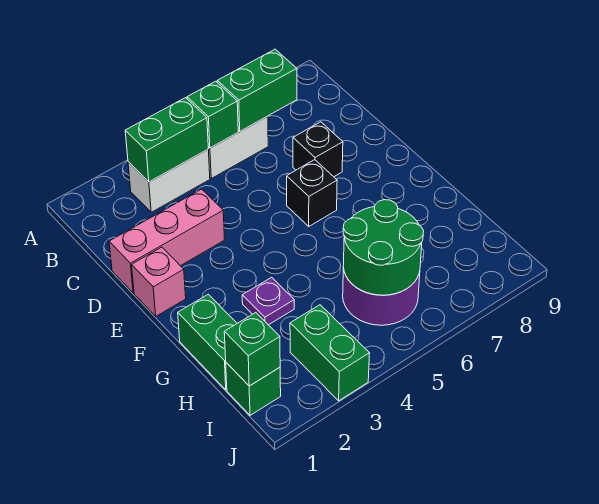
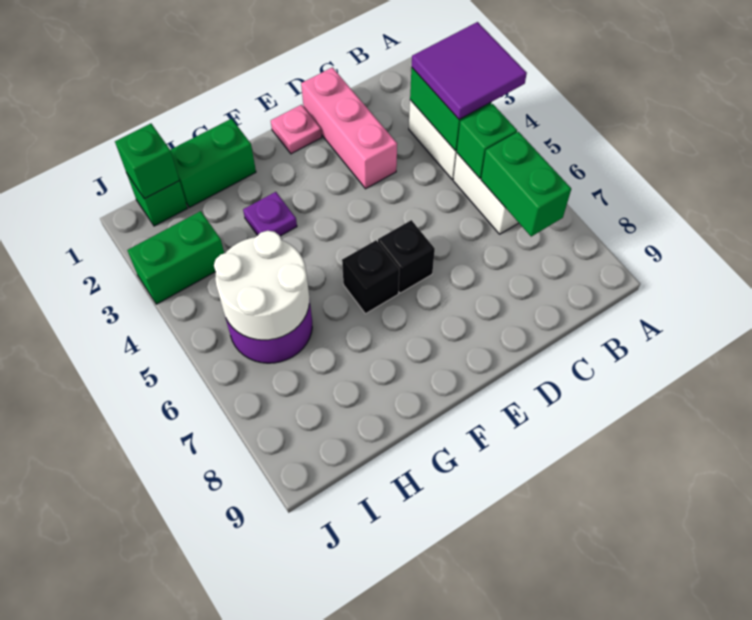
none -> purple tile A3:B4 level 3
black brick D7 level 1 -> black brick F6 level 1
pink brick E1 level 1 -> pink plate E1 level 1
green round brick H5:I6 level 2 -> white round brick H5:I6 level 2

